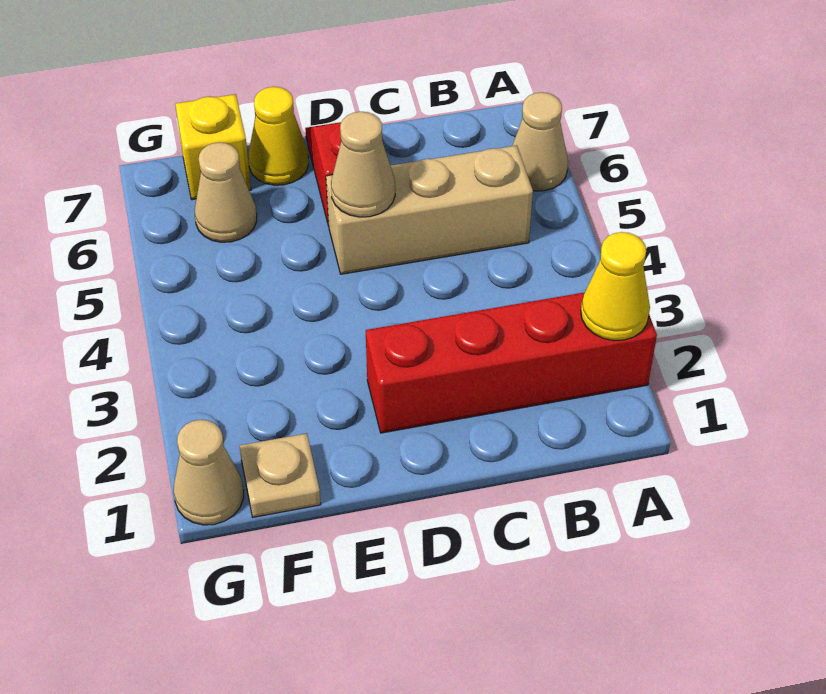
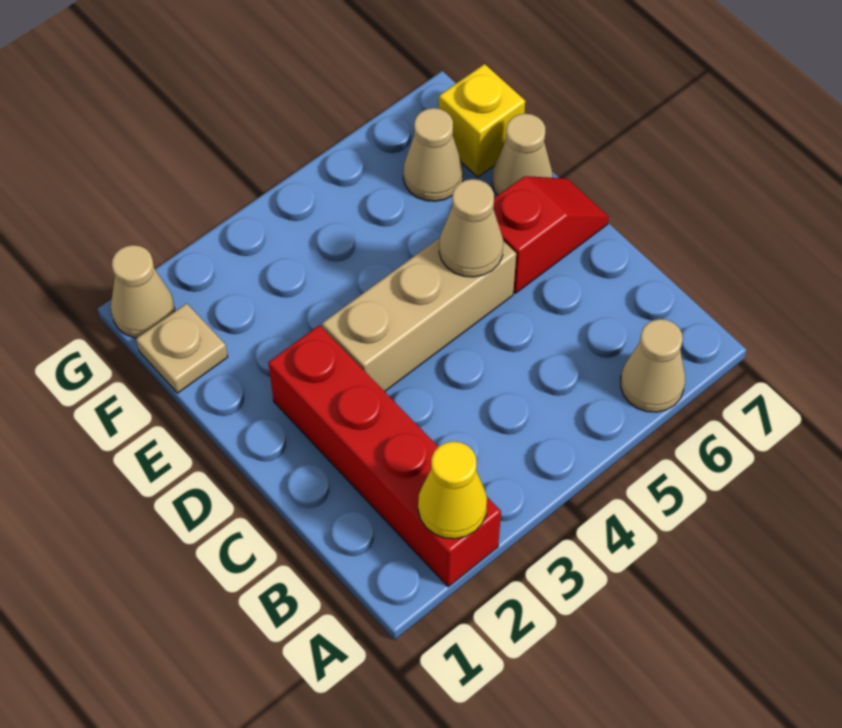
tan brick B5:D5 level 1 -> tan brick D3:D5 level 1
yellow cone E7 level 1 -> tan cone E7 level 1

